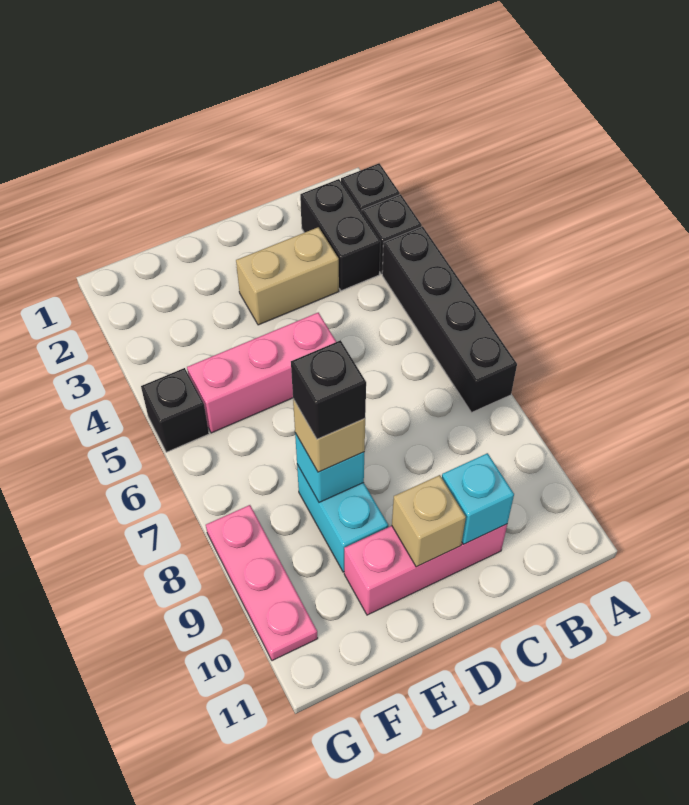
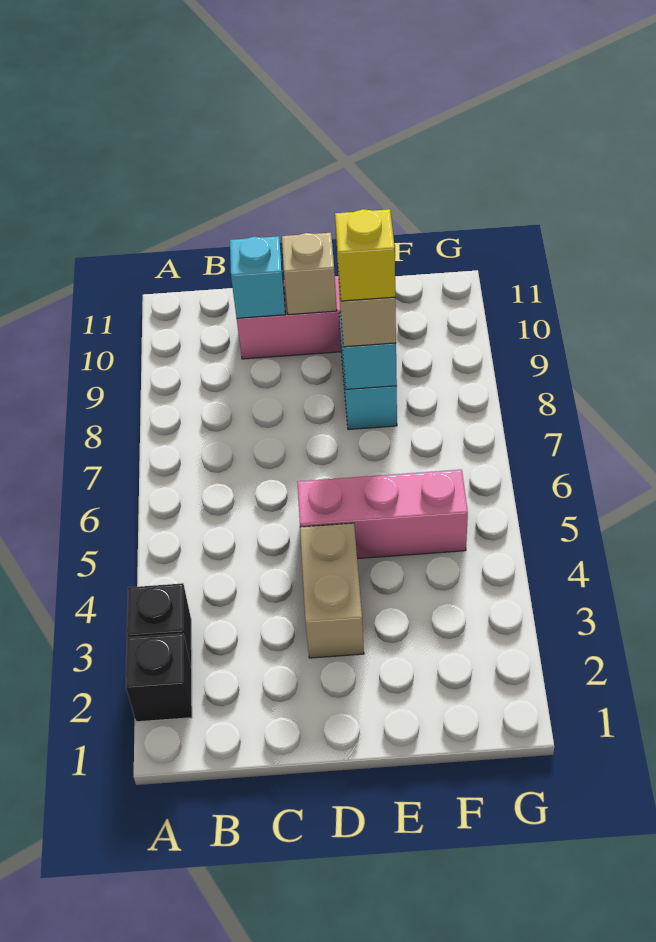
black brick A4:A7 level 1 -> none
black brick B2:B3 level 1 -> none
tan brick C3:D3 level 1 -> tan brick D3:D4 level 1
black brick E8 level 4 -> yellow brick E8 level 4
black brick G5 level 1 -> none
pink plate G8:G10 level 1 -> none

